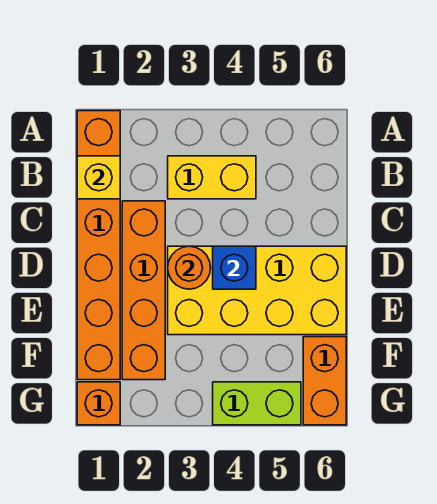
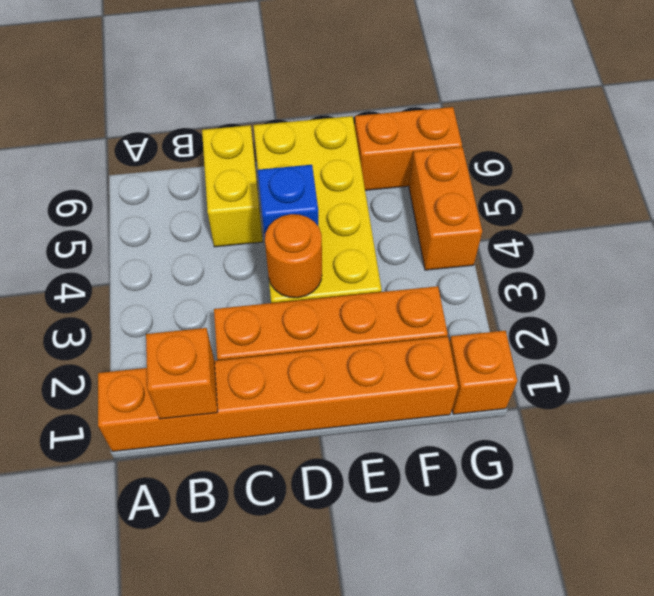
yellow brick B1 level 2 -> orange brick B1 level 2
yellow brick B3:B4 level 1 -> yellow brick C5:C6 level 1
lime brick G4:G5 level 1 -> orange brick G4:G5 level 1

